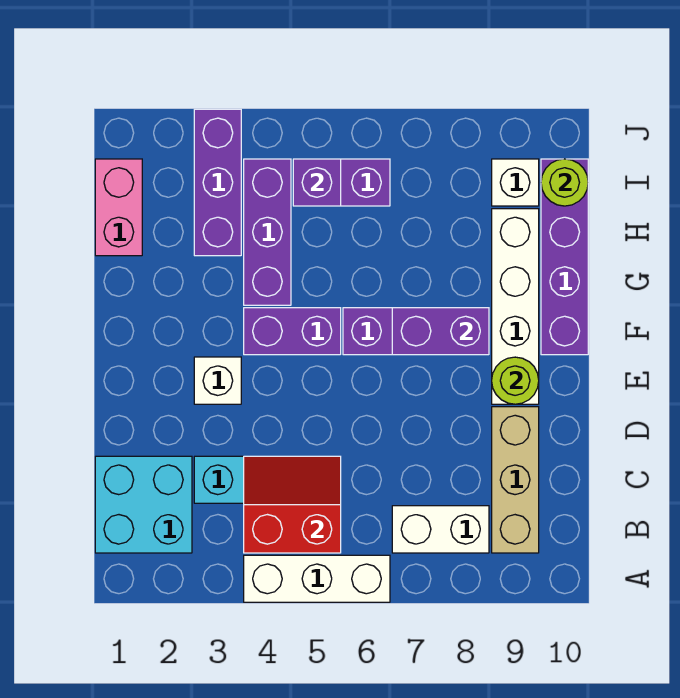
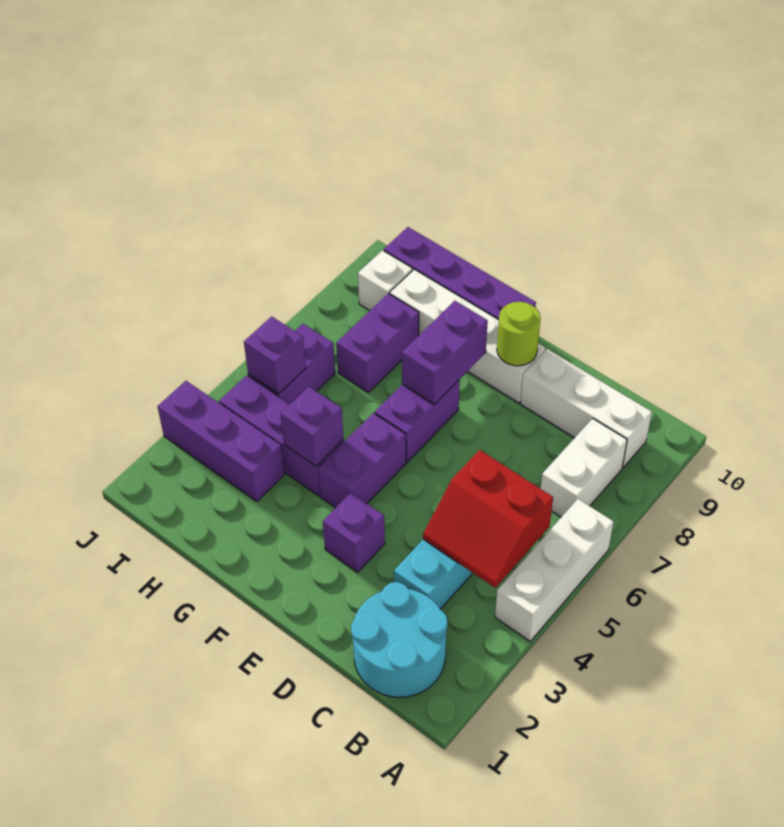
cyan brick B1:C2 level 1 -> cyan round brick B1:C2 level 1
red slope B4:C5 level 2 top B -> red slope B4:C5 level 2 top 5
tan brick B9:D9 level 1 -> white brick B9:D9 level 1
white brick E3 level 1 -> purple brick E3 level 1
none -> purple brick G4 level 2
pink brick H1:I1 level 1 -> none
none -> purple brick H7:H8 level 1
lime round brick I10 level 2 -> none

